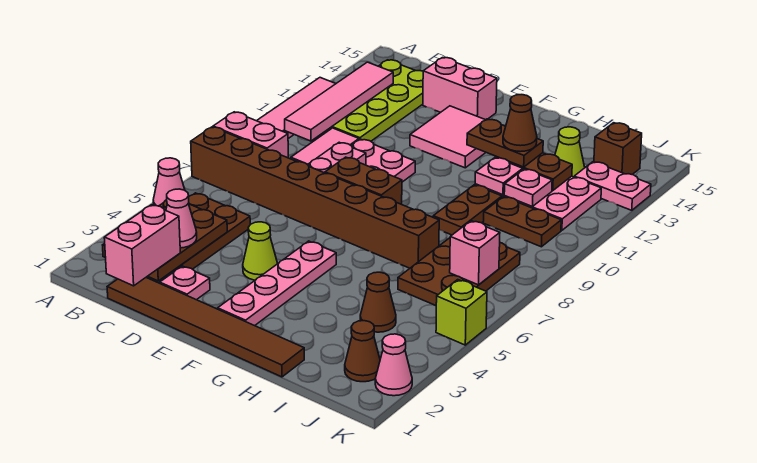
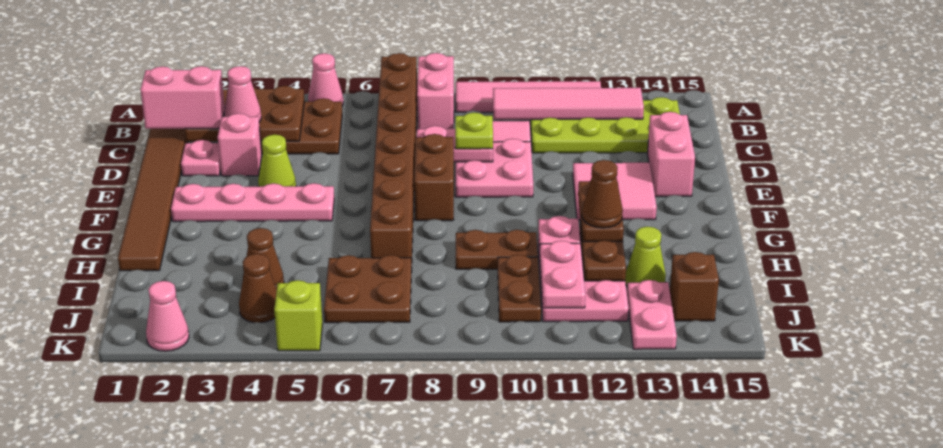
none -> lime plate D9 level 3
brown plate I6:J8 level 1 -> brown plate I6:J7 level 1
pink plate I11 level 2 -> pink plate I11:J11 level 2
brown cone J2 level 1 -> brown cone J4 level 1
pink brick J7 level 2 -> pink brick D3 level 1

